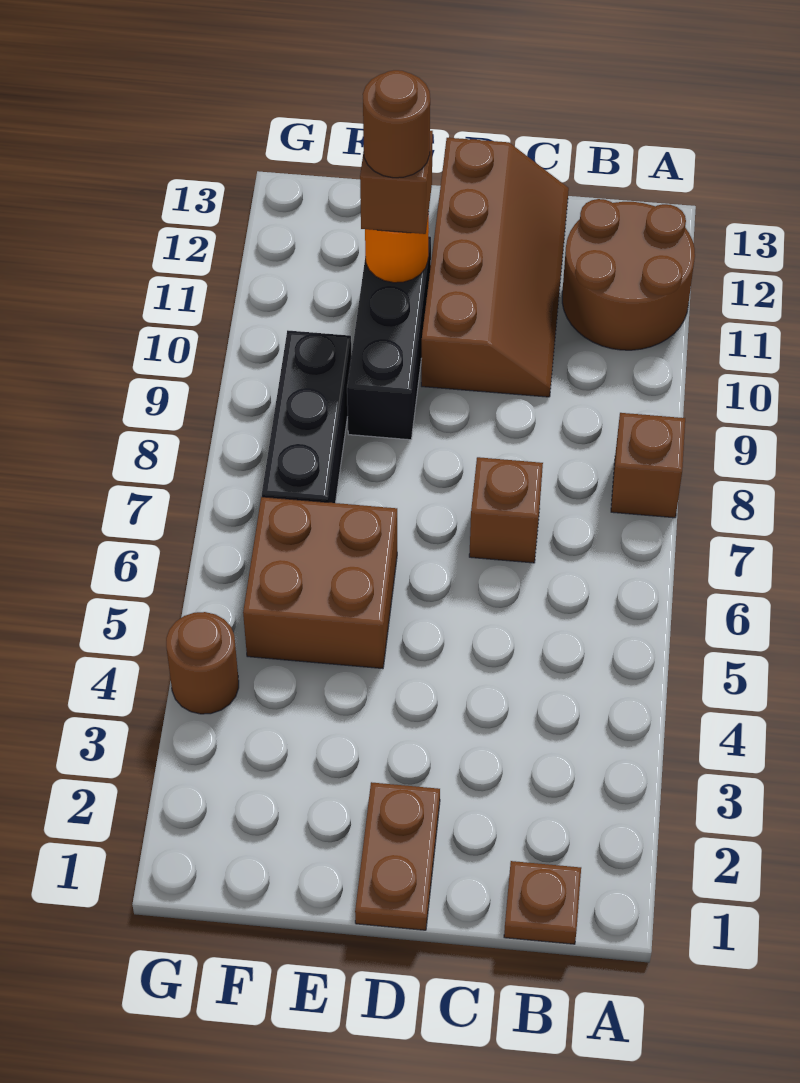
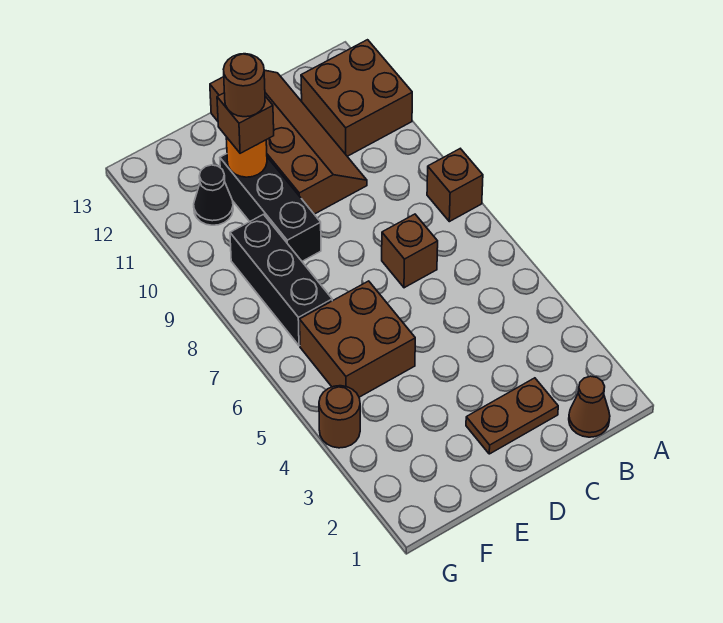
brown round brick A11:B12 level 1 -> brown brick A11:B12 level 1
brown plate B1 level 1 -> brown cone B1 level 1
brown plate D1:D2 level 1 -> brown plate C2:D2 level 1
none -> black cone F11 level 1

